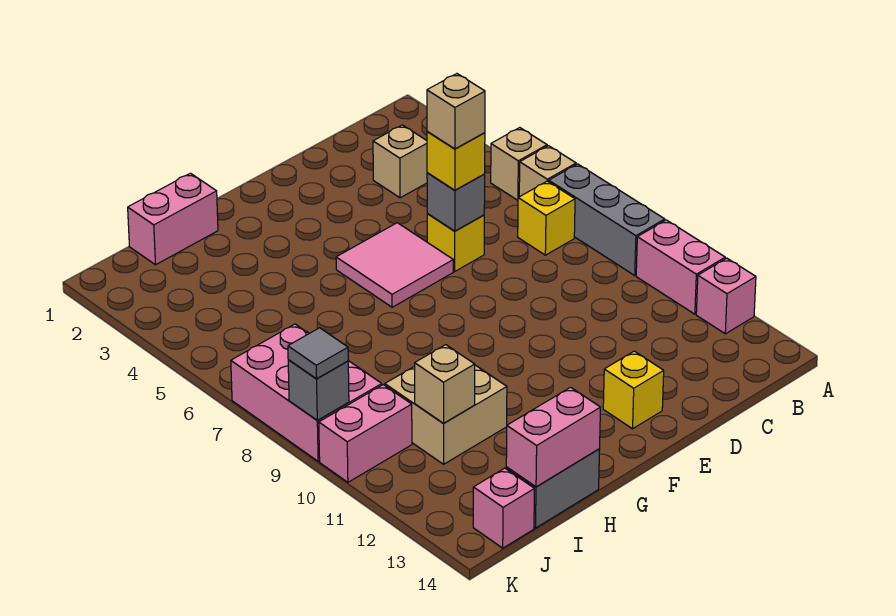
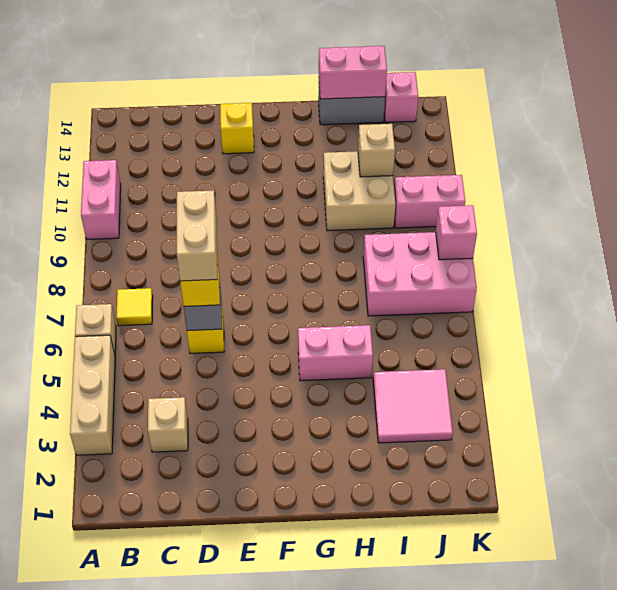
tan brick A5 level 1 -> tan brick A3:A5 level 1
grey brick A7:A9 level 1 -> none
pink brick A12 level 1 -> pink brick K8 level 2
yellow brick B7 level 1 -> yellow tile B7 level 1
tan brick D6 level 4 -> tan brick D6:D7 level 4
pink tile E5:F6 level 1 -> pink tile I3:J4 level 1
pink brick H1:I1 level 1 -> pink brick G5:H5 level 1
pink brick J7:K9 level 1 -> pink brick I7:K8 level 1
grey brick K9 level 2 -> none
grey tile K9 level 3 -> none

